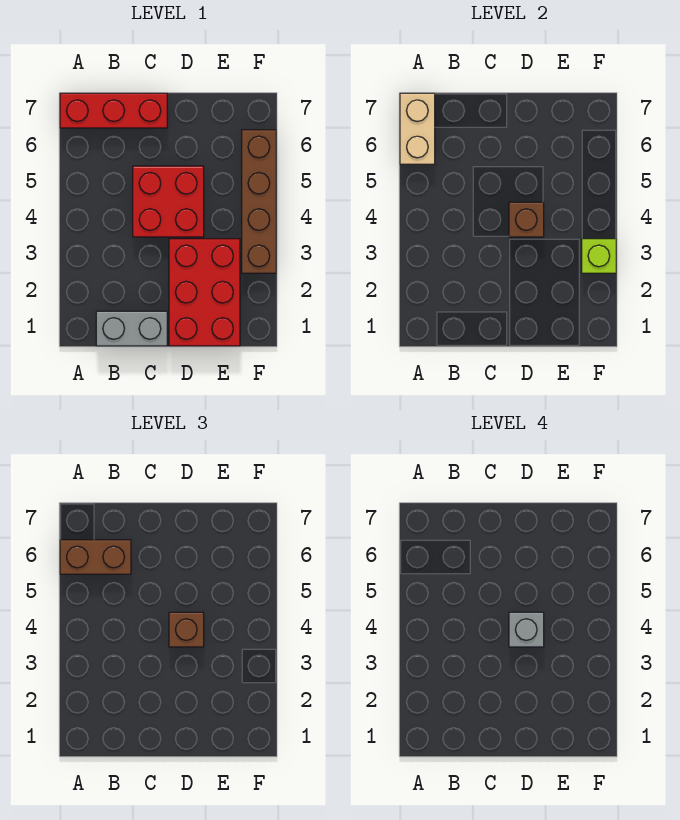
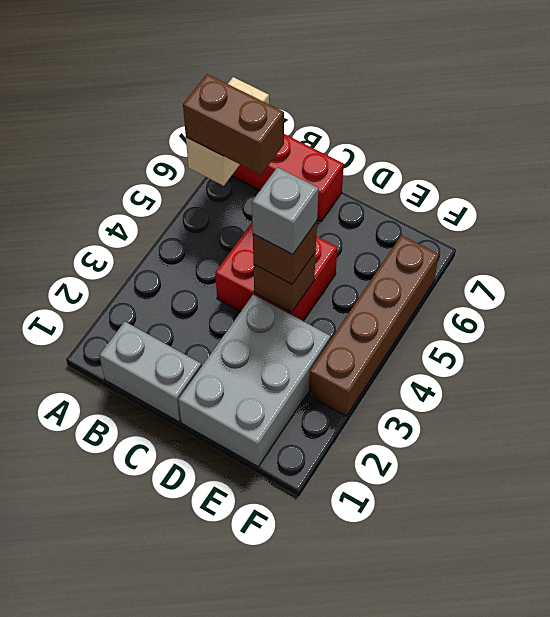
red brick D1:E3 level 1 -> grey brick D1:E3 level 1
lime brick F3 level 2 -> none

